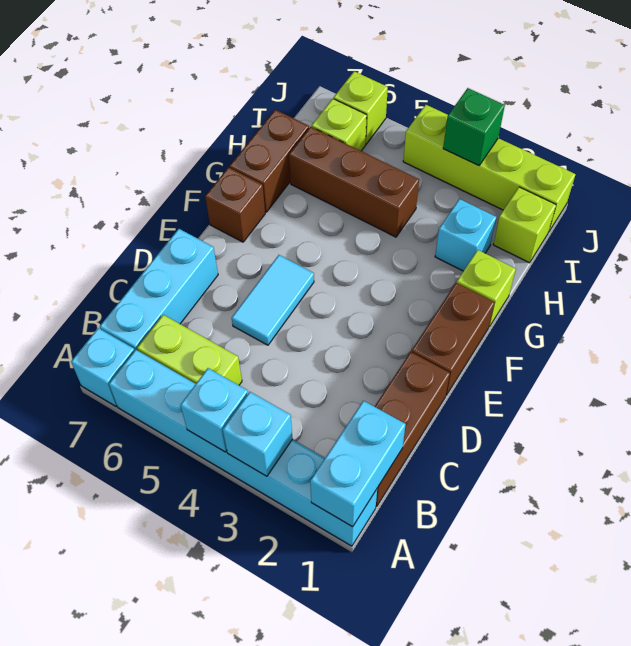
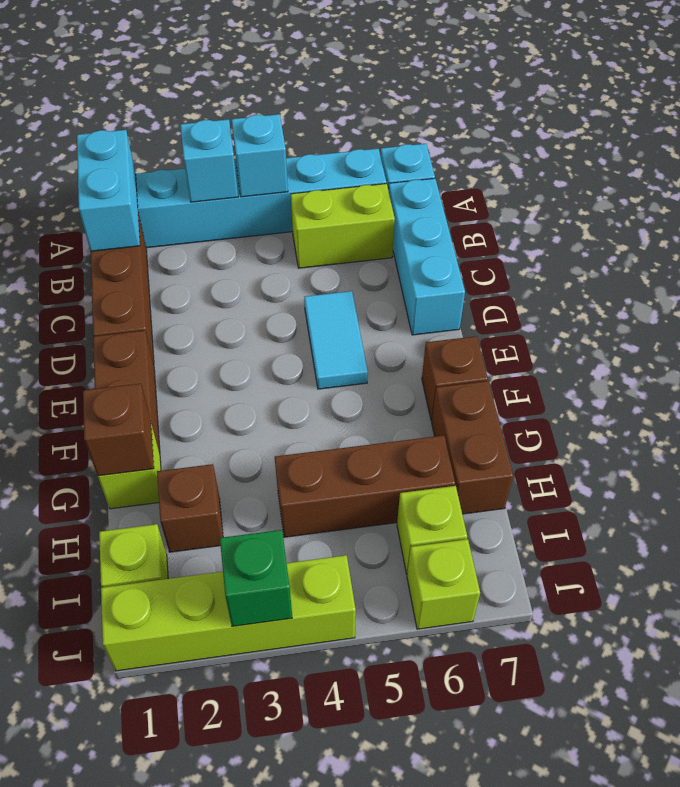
none -> brown brick G1 level 2
cyan brick H2 level 1 -> brown brick H2 level 1

